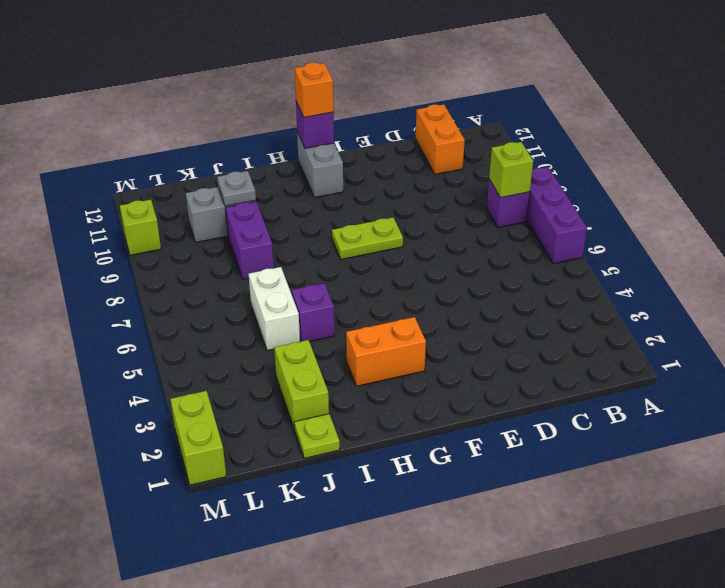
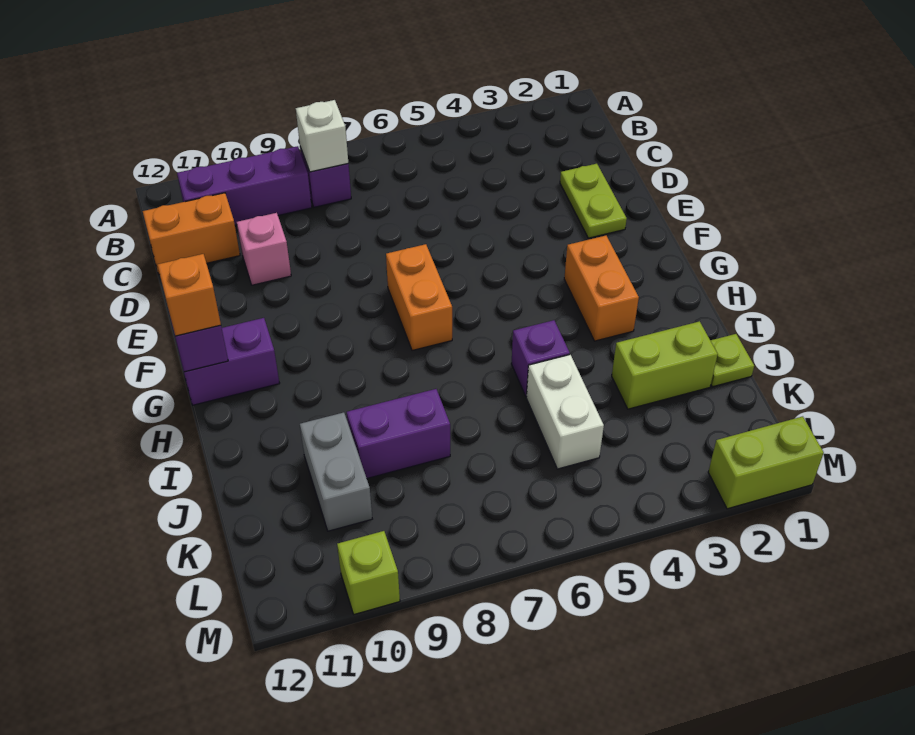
purple brick A6:A8 level 1 -> purple brick B9:B11 level 1
lime brick B8 level 2 -> white brick B8 level 2
none -> pink brick D10 level 1
none -> orange brick F7:G7 level 1
lime plate F8:G8 level 1 -> lime plate D2:E2 level 1
grey brick G11:G12 level 1 -> purple brick G11:G12 level 1
white brick J5:J6 level 1 -> white brick J5:K5 level 1
grey plate J10 level 2 -> none

